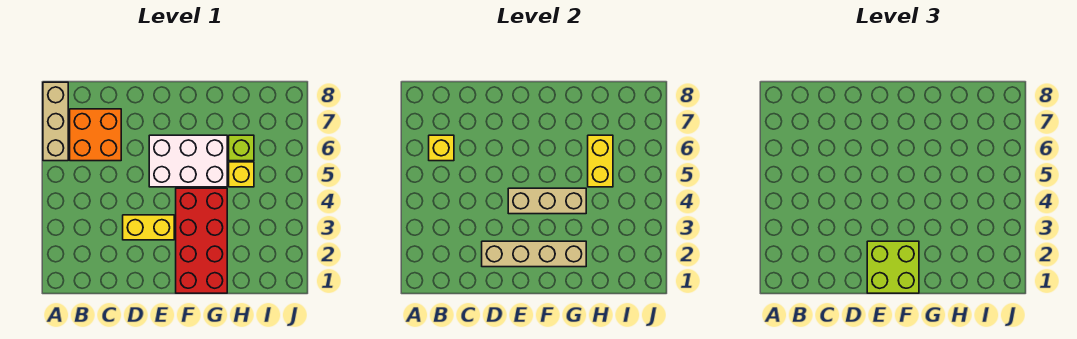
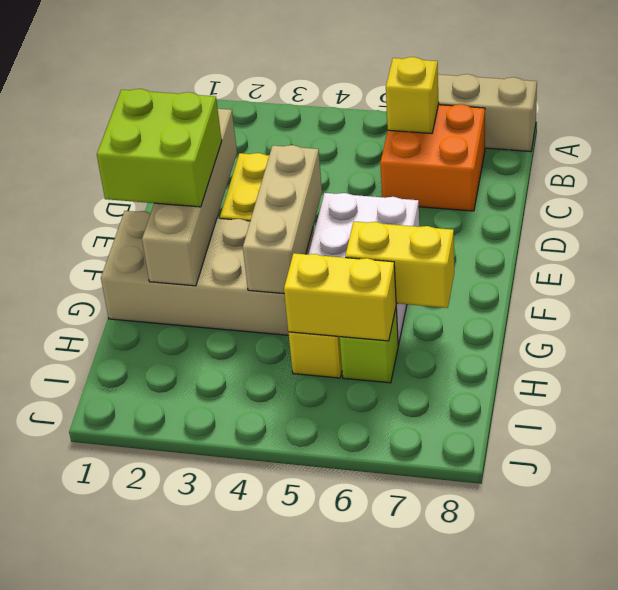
red brick F1:G4 level 1 -> tan brick F1:G4 level 1
none -> yellow brick G6:G7 level 2

